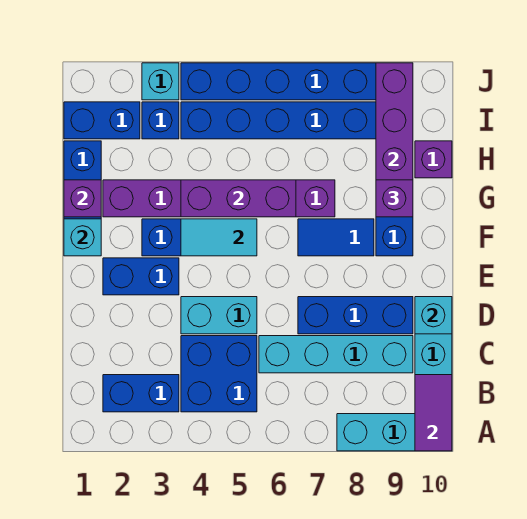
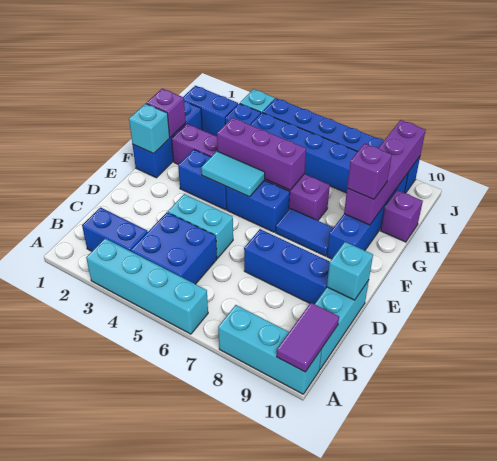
cyan brick C6:C9 level 1 -> cyan brick A3:A6 level 1
blue brick E2:E3 level 1 -> blue brick F5:F6 level 1

